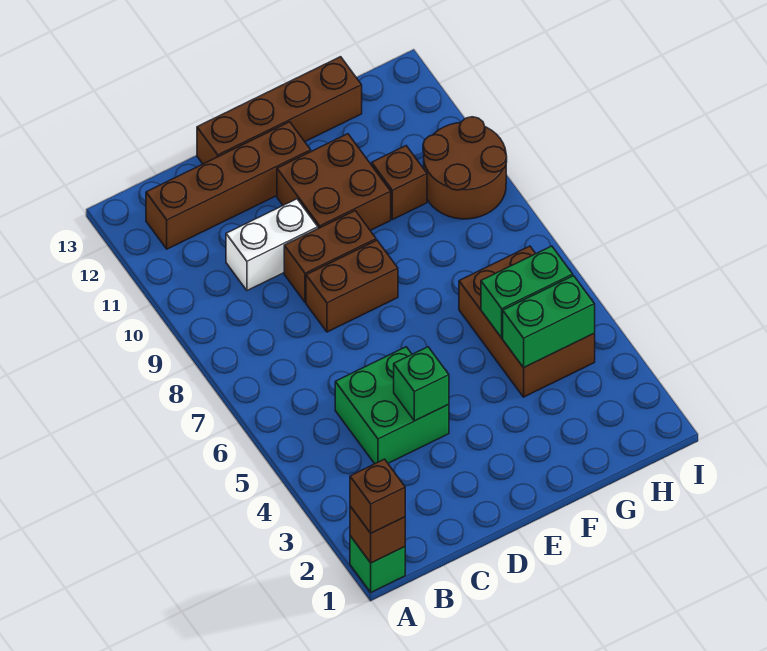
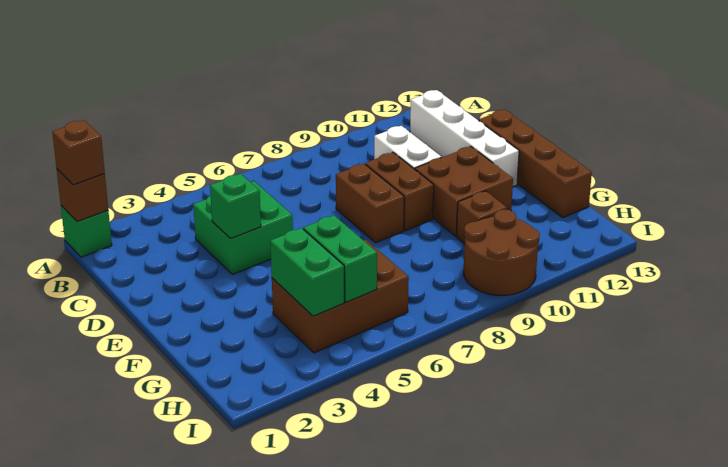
brown brick B12:E12 level 1 -> white brick B12:E12 level 1

